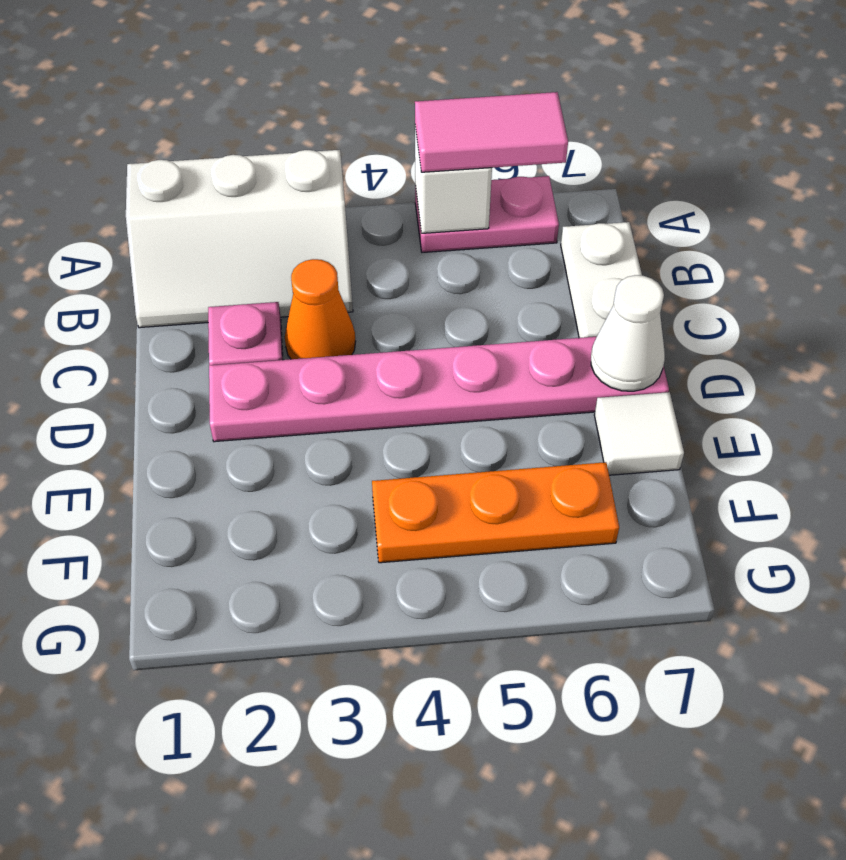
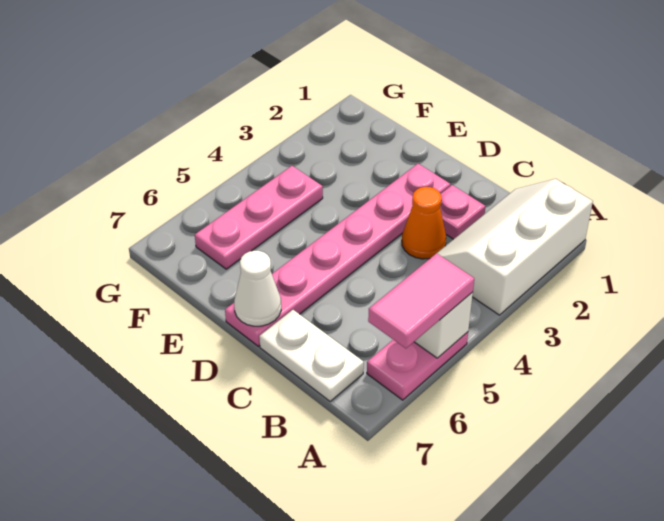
white tile E7 level 1 -> none
orange plate F4:F6 level 1 -> pink plate F4:F6 level 1

